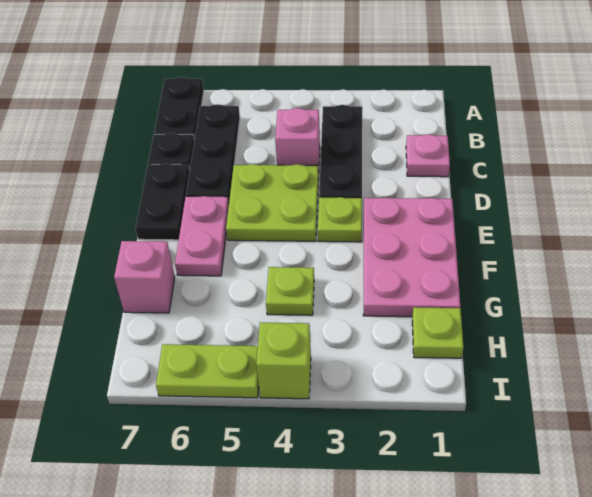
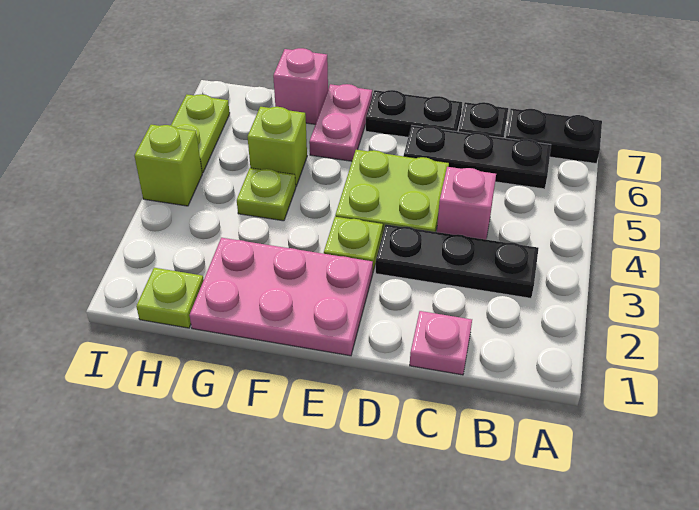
pink plate E6:F6 level 1 -> pink plate F6:F7 level 1
none -> lime brick G5 level 1

